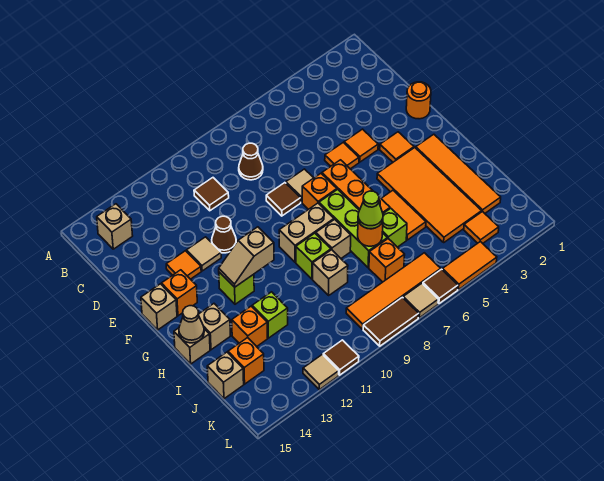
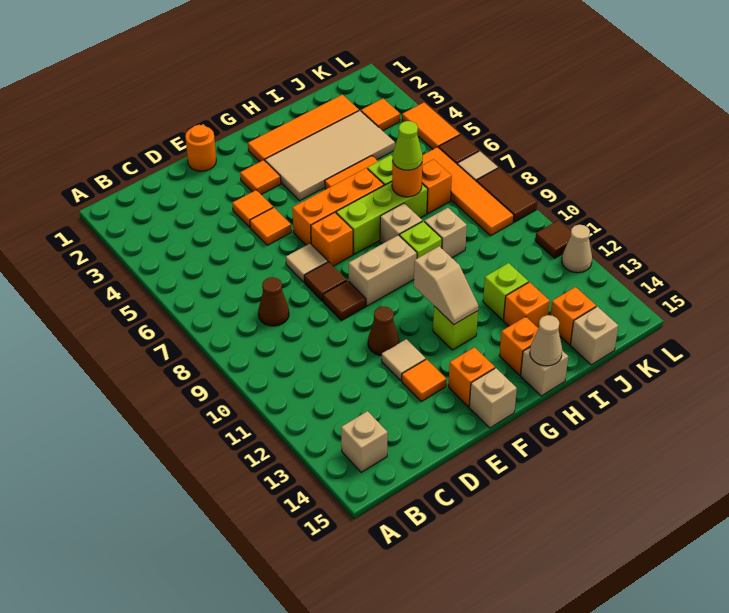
brown tile C10 level 1 -> brown tile E9 level 1
orange tile G3:J4 level 1 -> tan tile G3:J4 level 1
tan brick G8:G9 level 1 -> tan brick F9:G9 level 1
tan brick H14 level 1 -> orange brick H14 level 1
tan tile L12 level 1 -> tan cone L12 level 1

